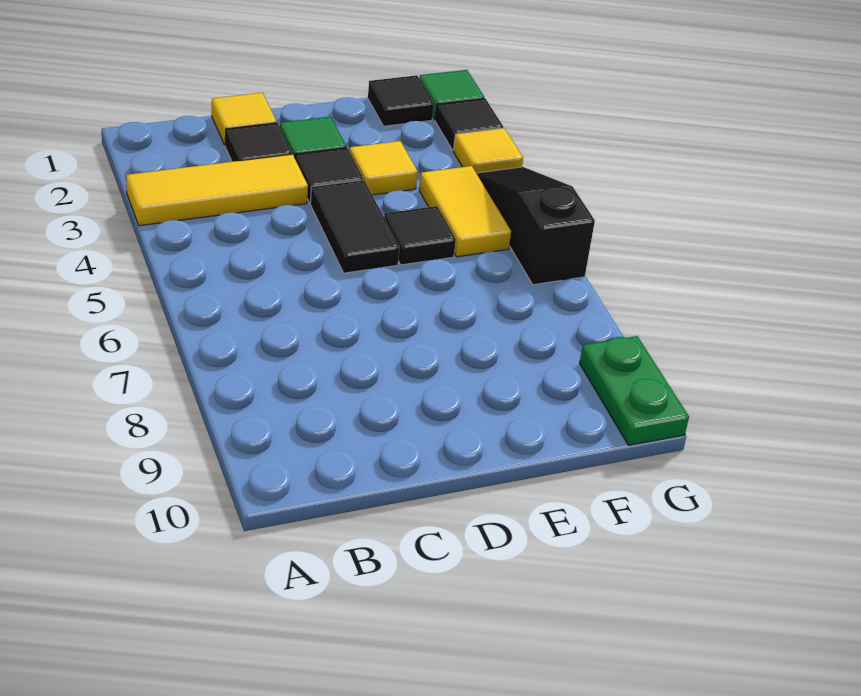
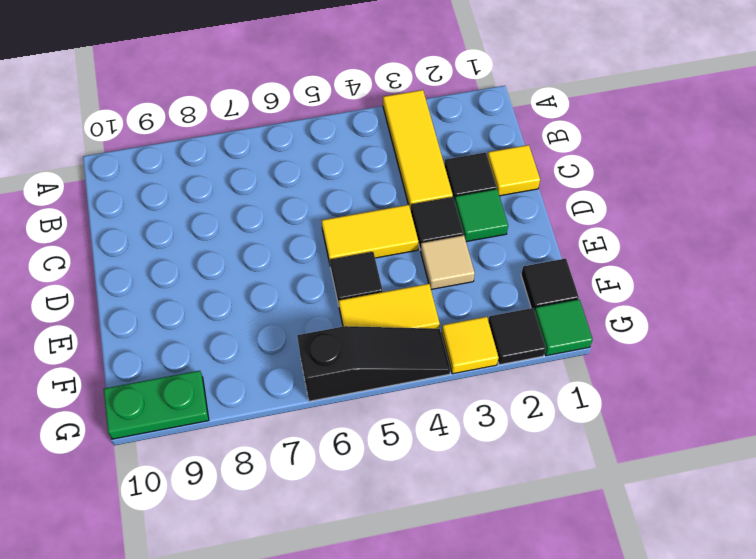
black tile D4:D5 level 1 -> yellow tile D4:D5 level 1
yellow tile E3 level 1 -> tan tile E3 level 1

